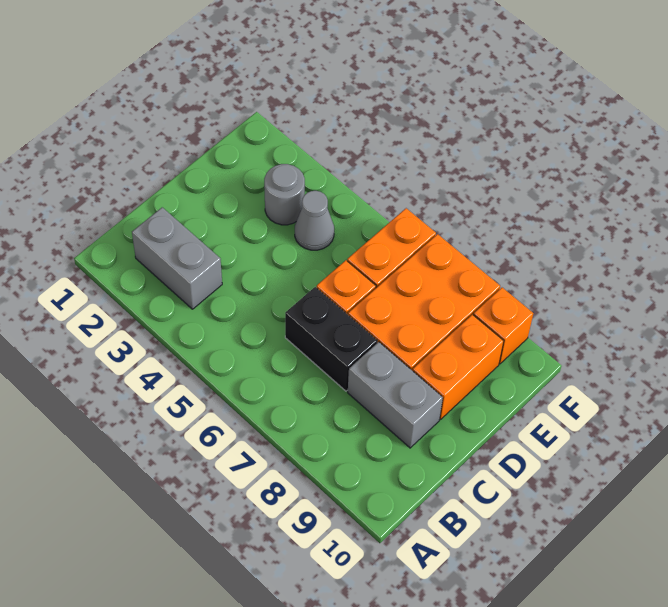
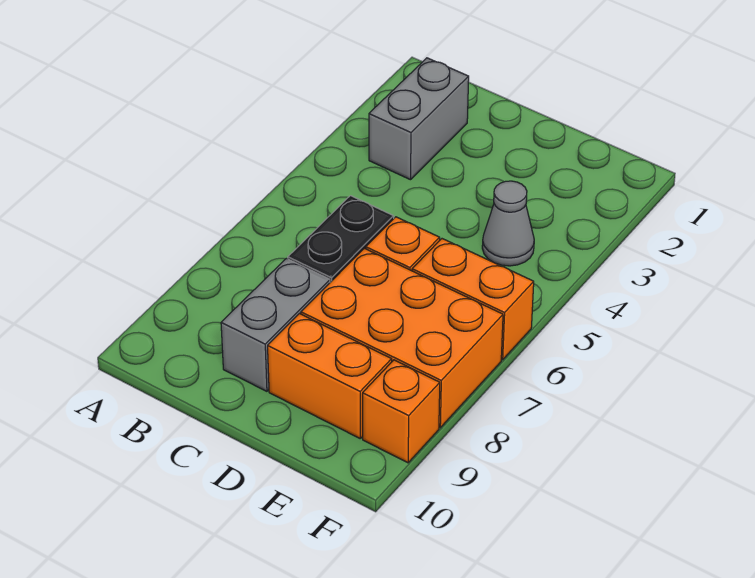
grey round brick E3 level 1 -> none

